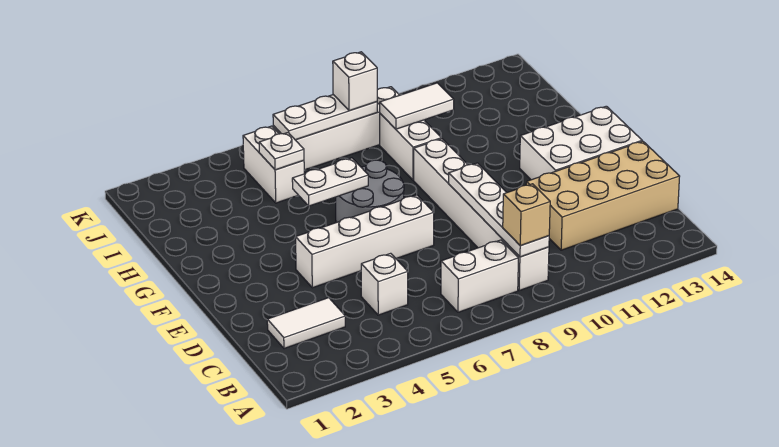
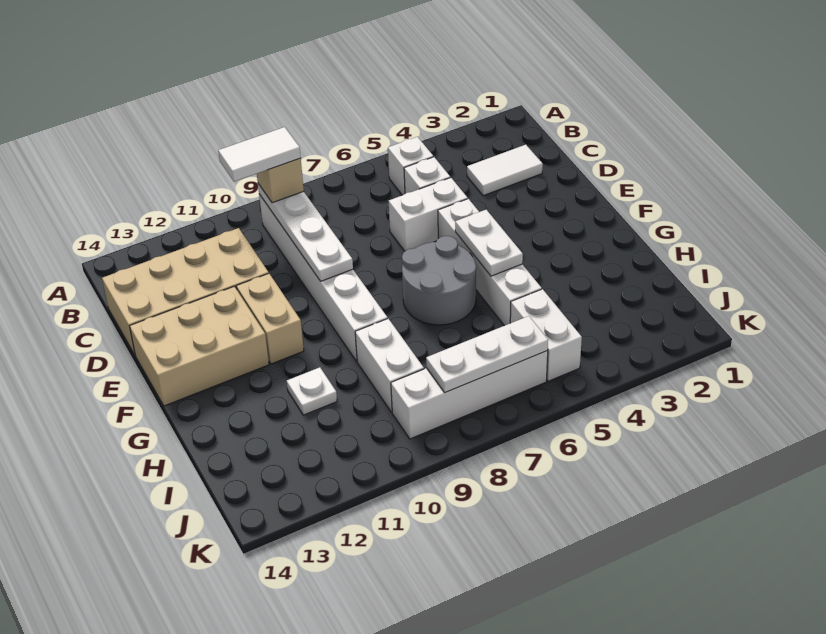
white brick B7:B8 level 1 -> white brick D5:D6 level 1
white brick E4:E7 level 1 -> white brick E5:H5 level 1
none -> tan brick E11:F11 level 1
white brick E12:F14 level 1 -> tan brick E12:F14 level 1
white plate G5:G6 level 2 -> white plate F5:G5 level 2
white plate I5 level 2 -> white plate H11 level 1
white tile I9:I10 level 2 -> white tile B9:B10 level 4
white brick J8 level 3 -> white brick B5 level 1

